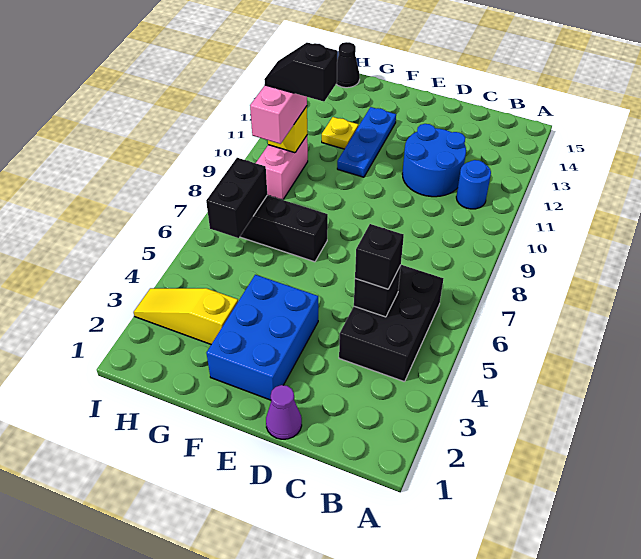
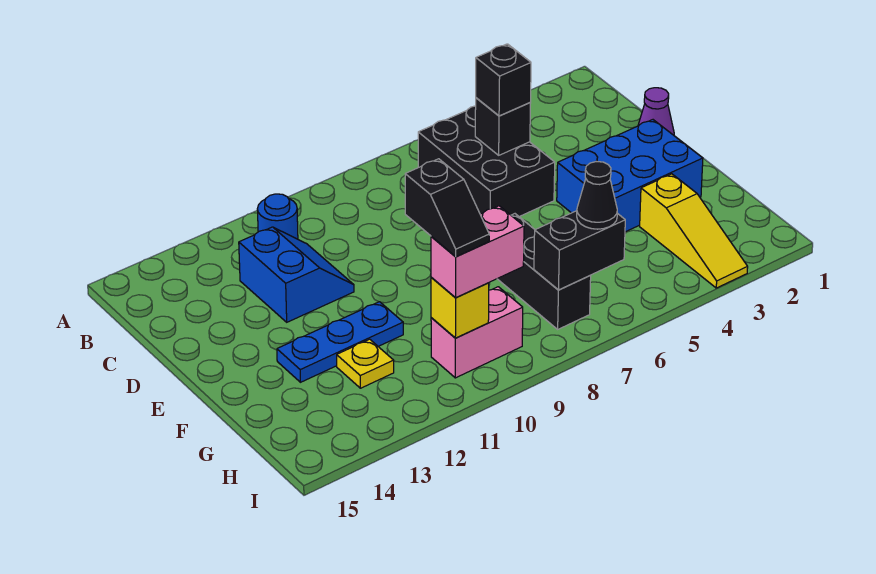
black brick B4:C6 level 1 -> black brick B5:D6 level 1
blue round brick C11:D12 level 1 -> blue slope C11:D12 level 1 top 12
black cone H15 level 1 -> black cone H6 level 3

